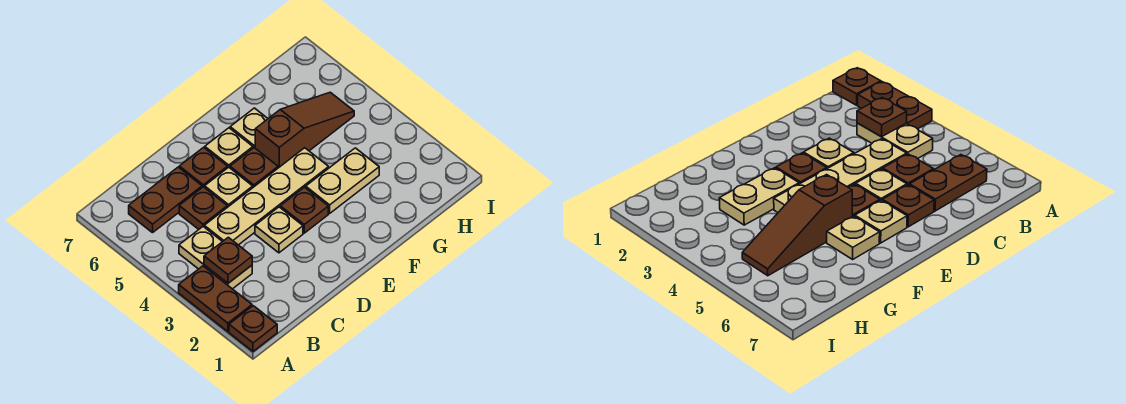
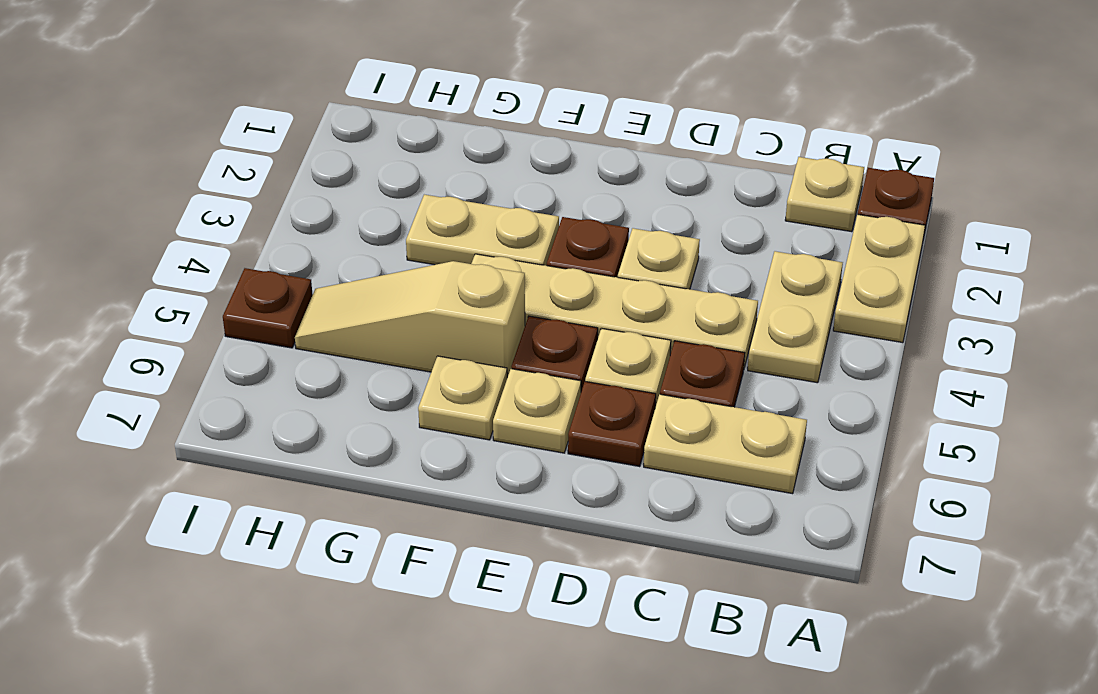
brown plate A2:A3 level 1 -> tan plate A2:A3 level 1
none -> tan plate B1 level 1
brown plate B3 level 2 -> brown plate I5 level 1
brown plate B6:C6 level 1 -> tan plate B6:C6 level 1
brown slope F5:H5 level 1 top F -> tan slope F5:H5 level 1 top F

